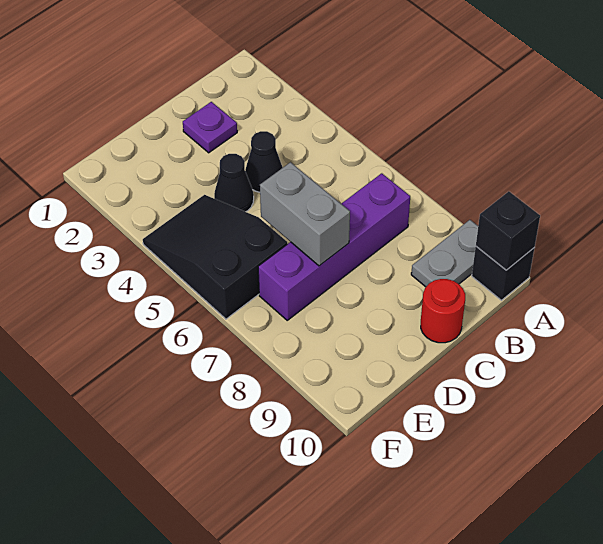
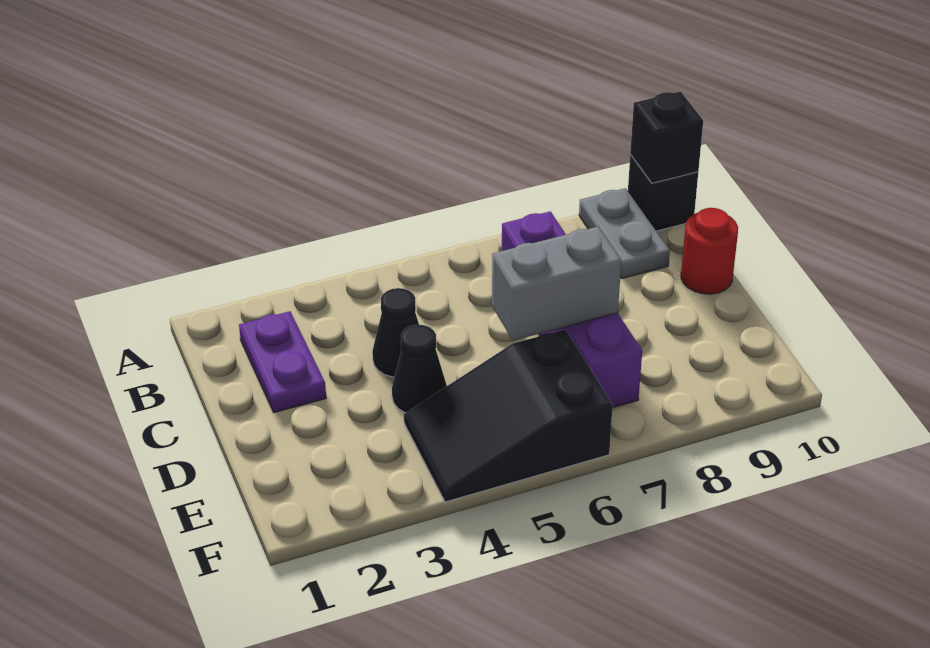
purple plate C2 level 1 -> purple plate B2:C2 level 1

